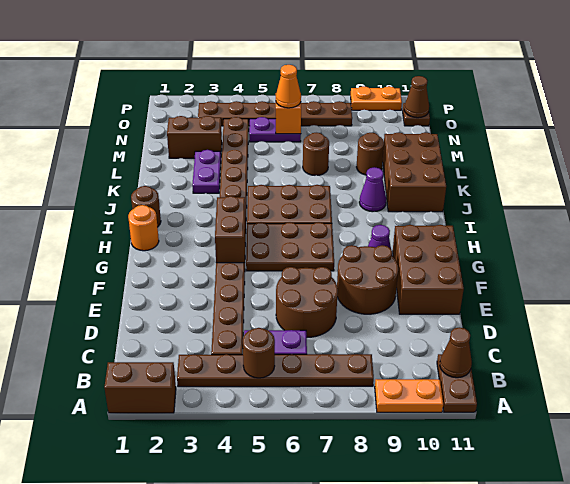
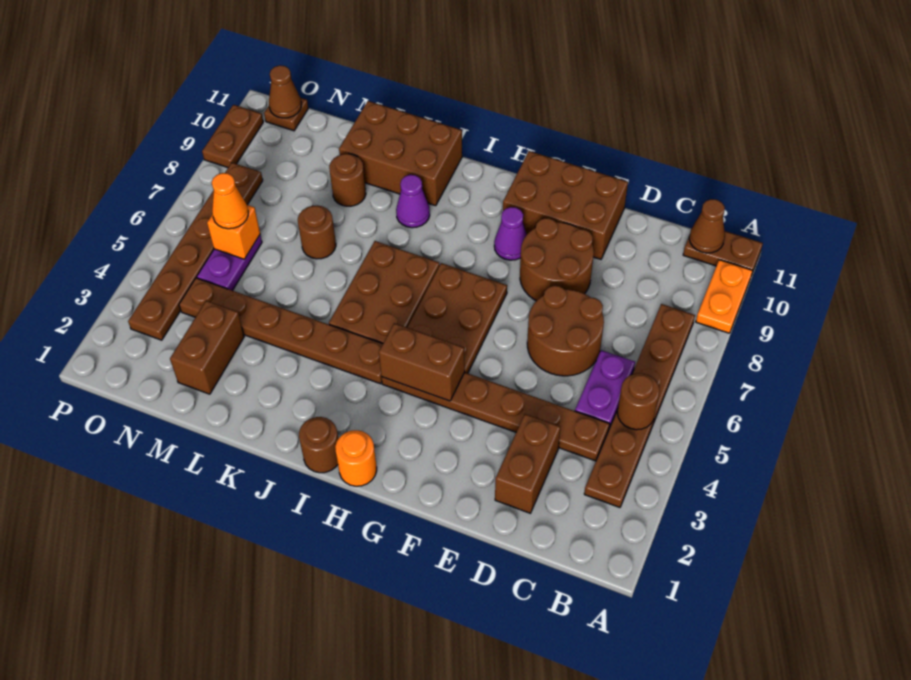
brown brick A1:A2 level 1 -> brown brick D2:D3 level 1
purple plate K3:L3 level 1 -> none
orange plate P9:P10 level 1 -> brown plate P9:P10 level 1

